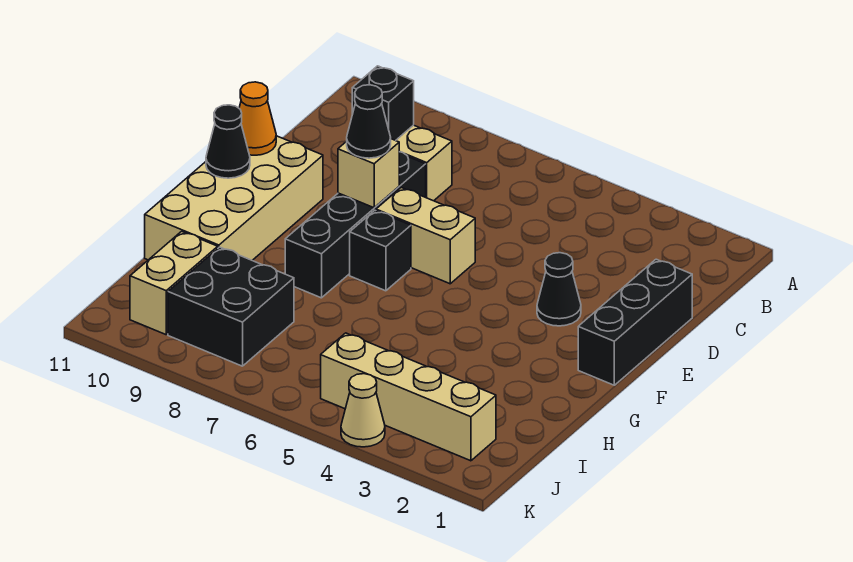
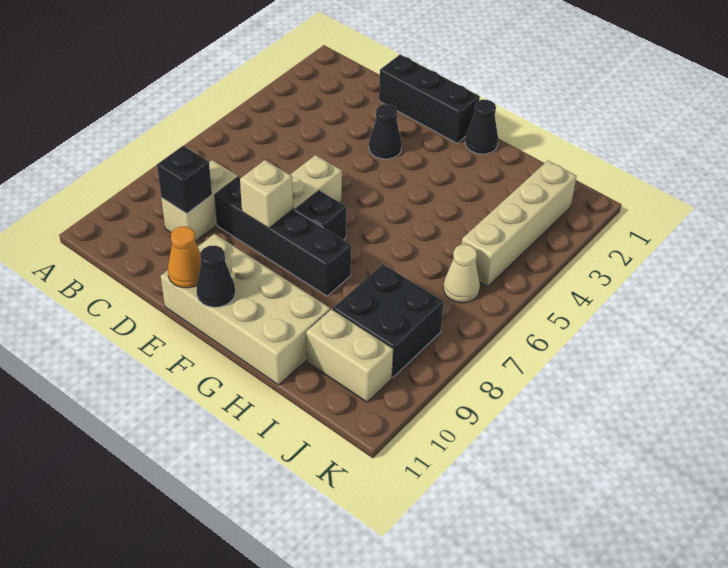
black cone E8 level 3 -> black cone G1 level 1
tan cone K4 level 1 -> tan cone J6 level 1

